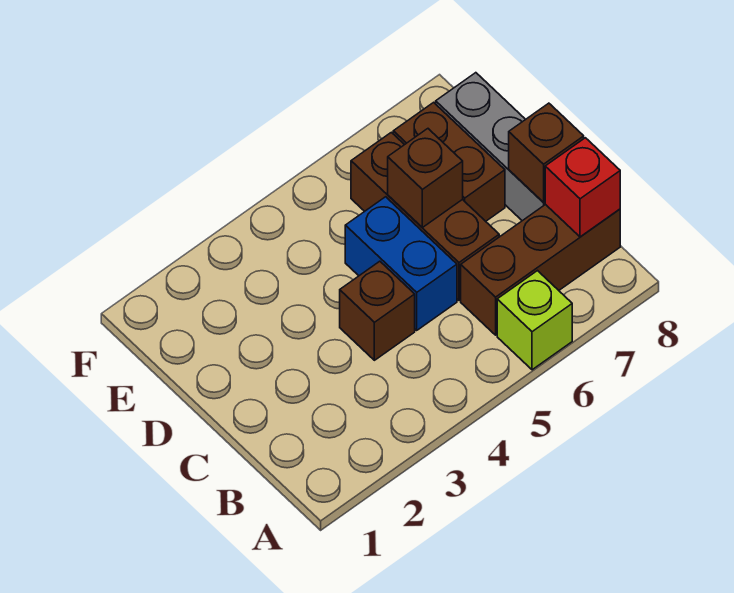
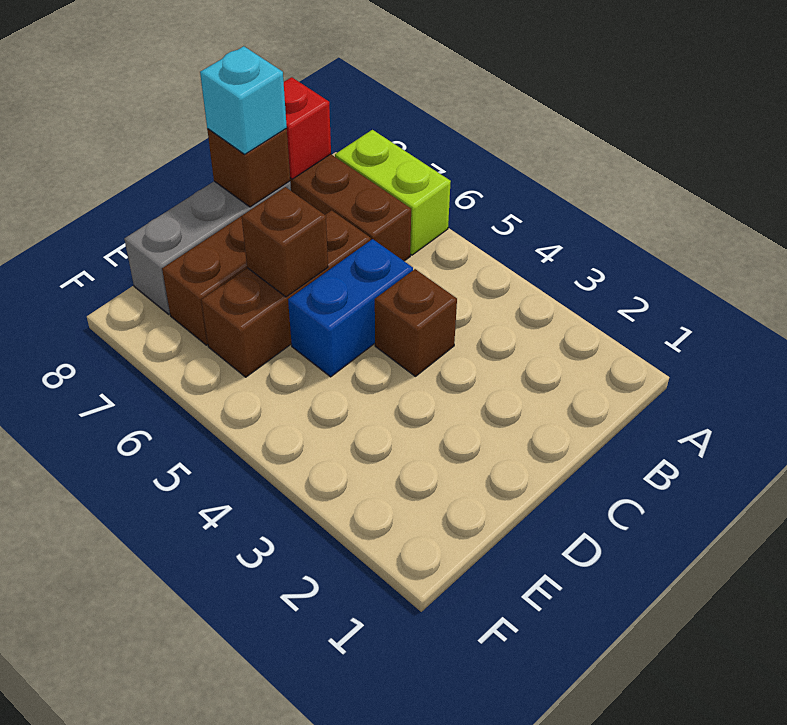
lime brick A6 level 1 -> lime brick A6:A7 level 1
none -> cyan brick C8 level 3

